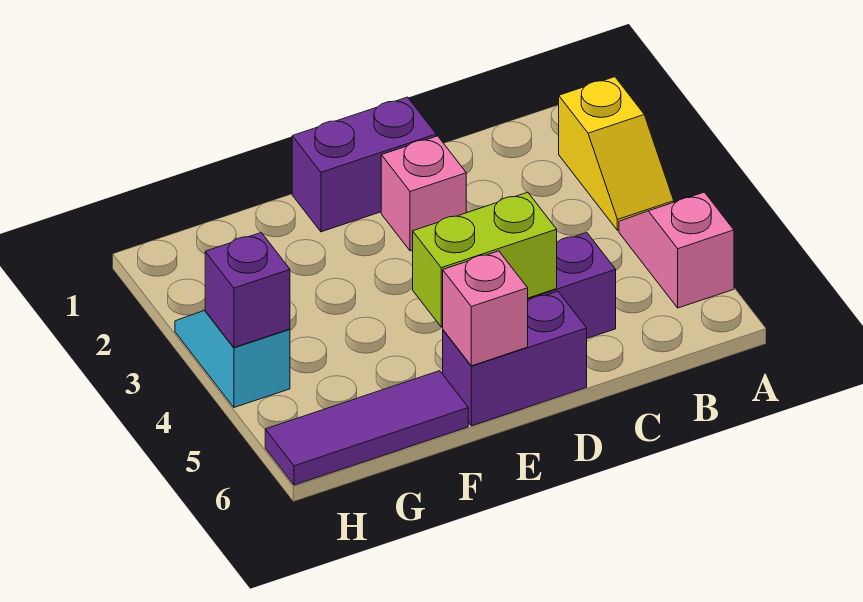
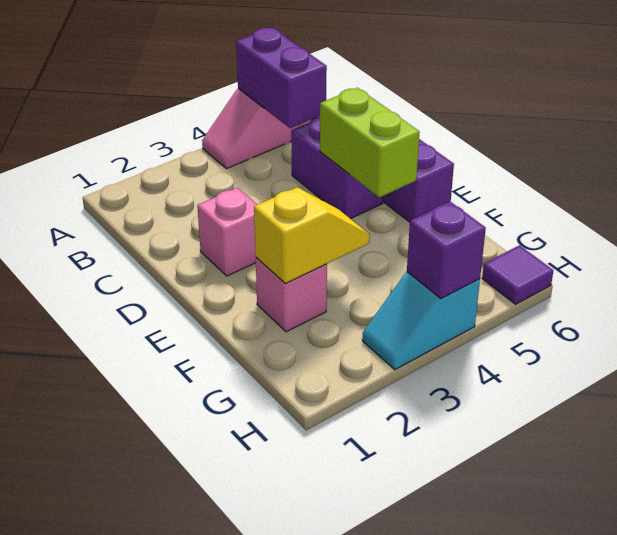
yellow slope A2:A3 level 1 top 2 -> yellow slope F2:F3 level 2 top 2
purple brick D1:E1 level 1 -> purple brick A5:B5 level 2
pink brick E6 level 2 -> pink brick F2 level 1
purple tile F6:H6 level 1 -> purple tile H6 level 1

